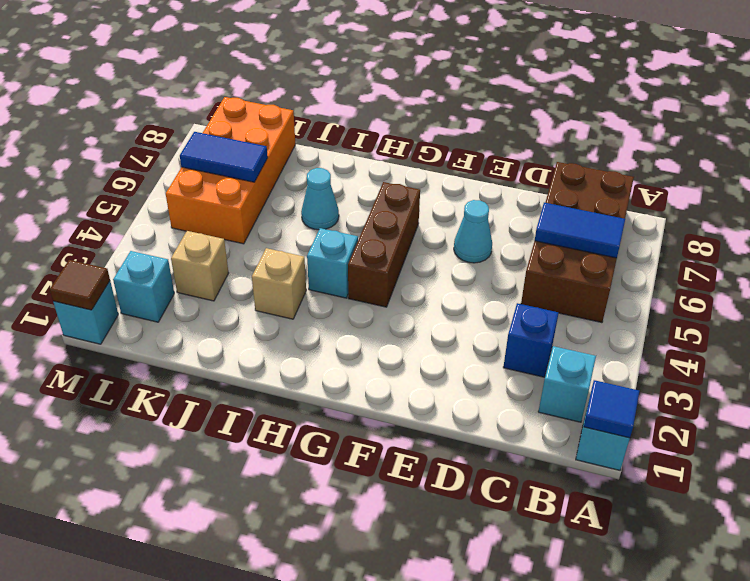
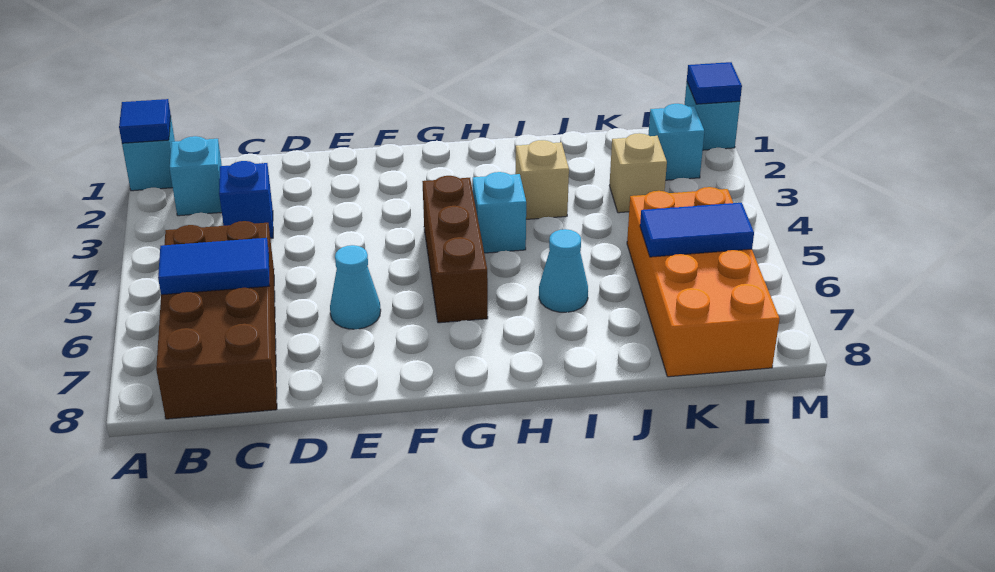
brown tile M1 level 2 -> blue tile M1 level 2

